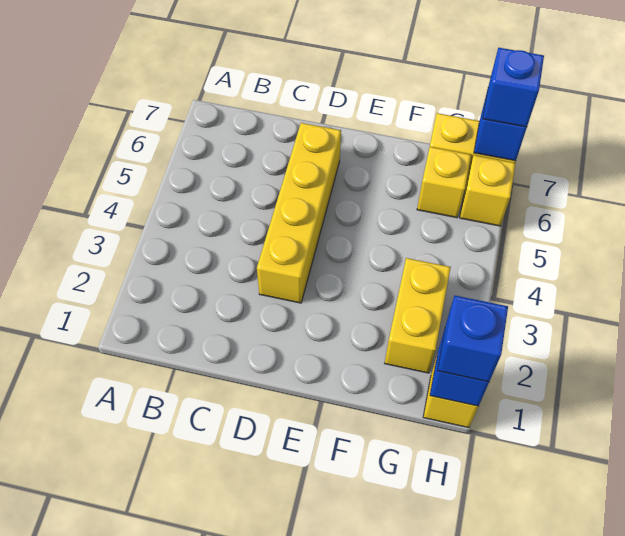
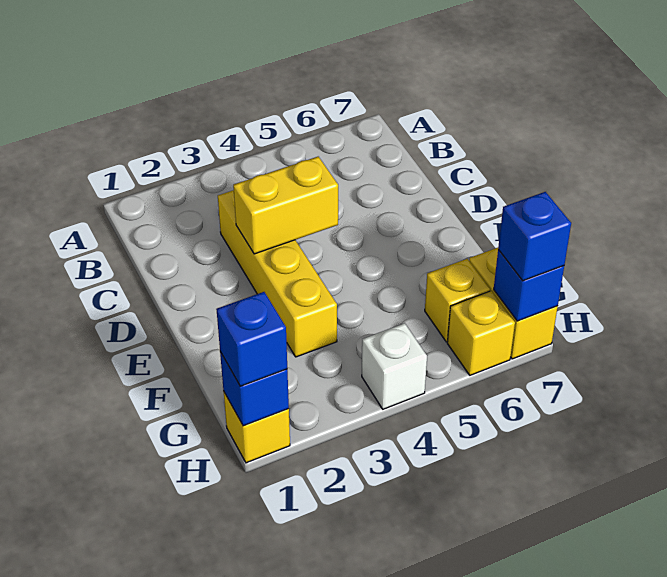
yellow brick D3:D6 level 1 -> yellow brick C3:F3 level 1
yellow brick G2:G3 level 1 -> yellow brick D3:D4 level 2
none -> white brick H4 level 1

